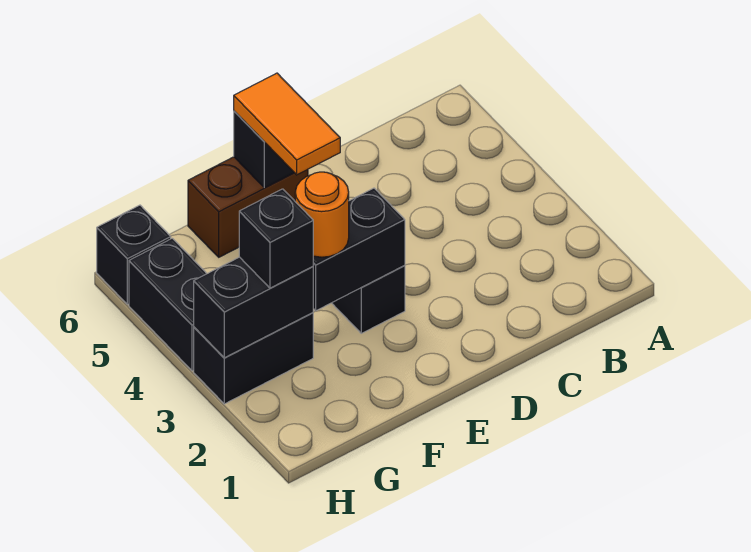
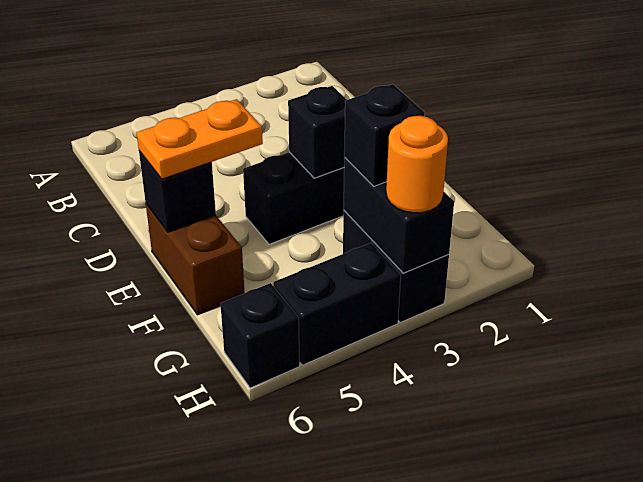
black brick E3:F3 level 2 -> black brick E3 level 2
orange tile E5:E6 level 3 -> orange plate E5:E6 level 3
orange round brick F3 level 3 -> orange round brick H3 level 3

